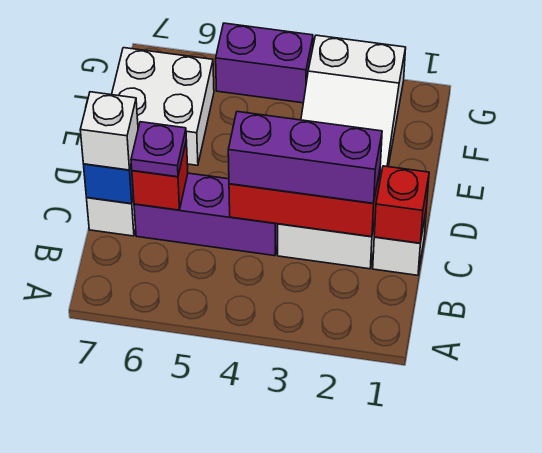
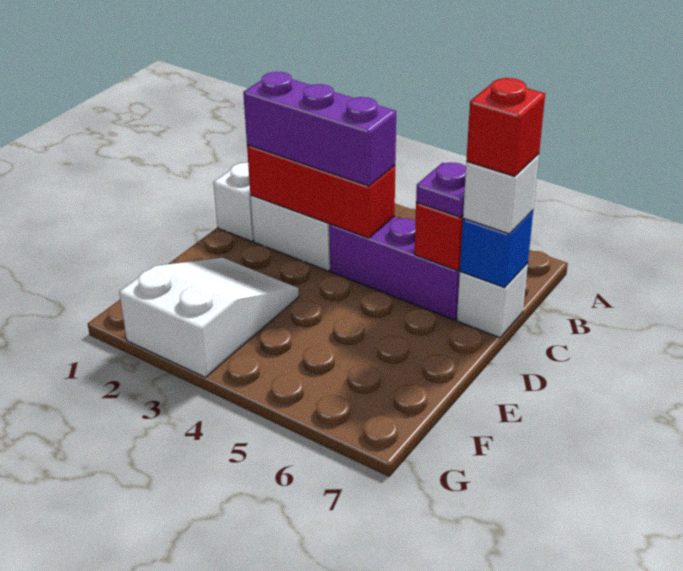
red brick C1 level 2 -> red brick C7 level 4
white brick E6:F7 level 1 -> none
purple brick G4:G5 level 1 -> none

